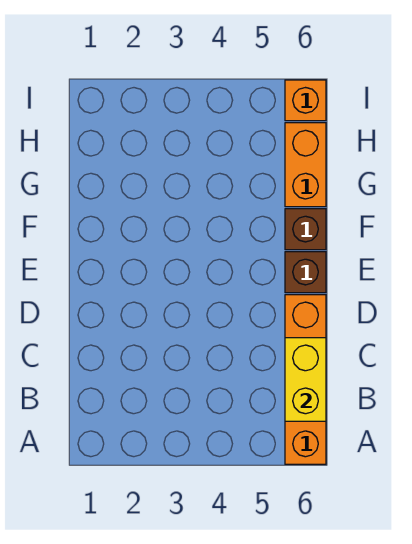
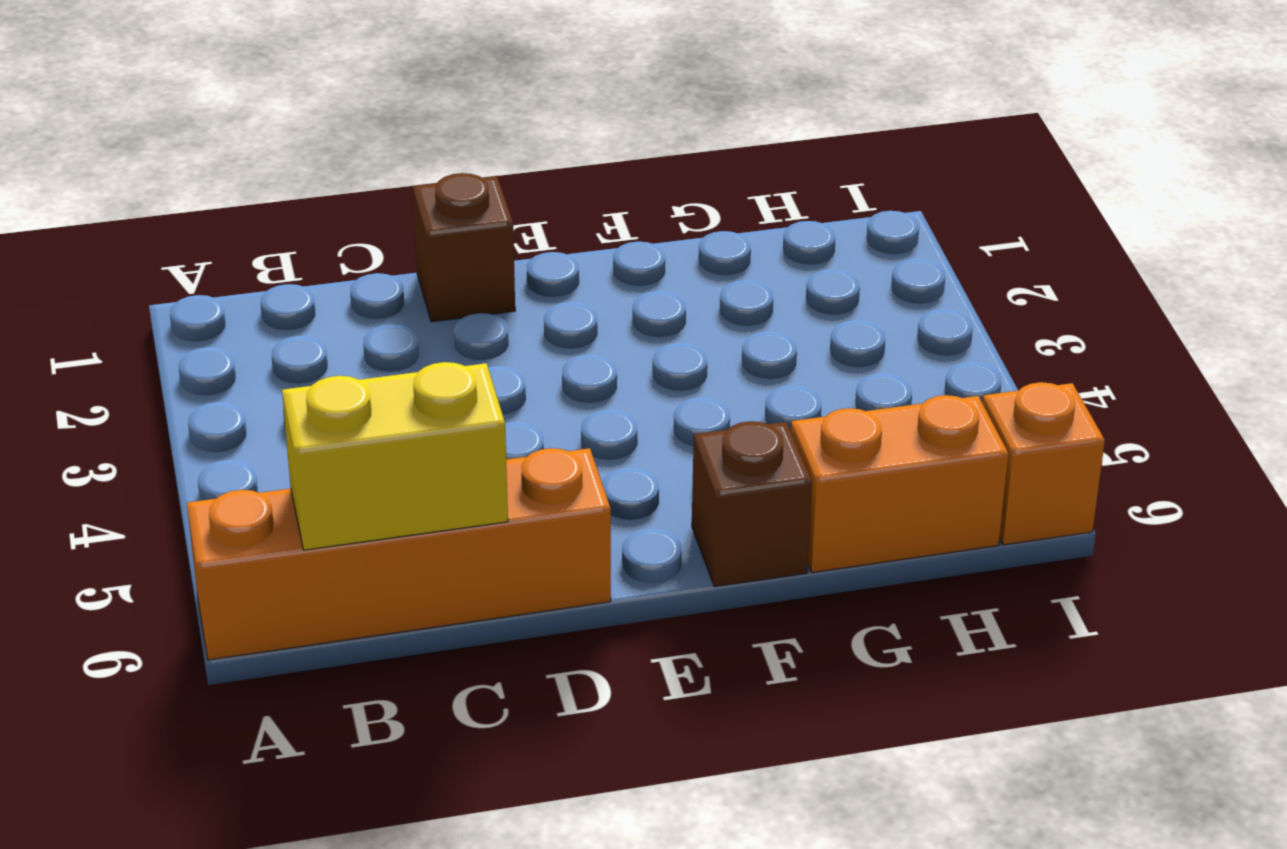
brown brick E6 level 1 -> brown brick D1 level 1

